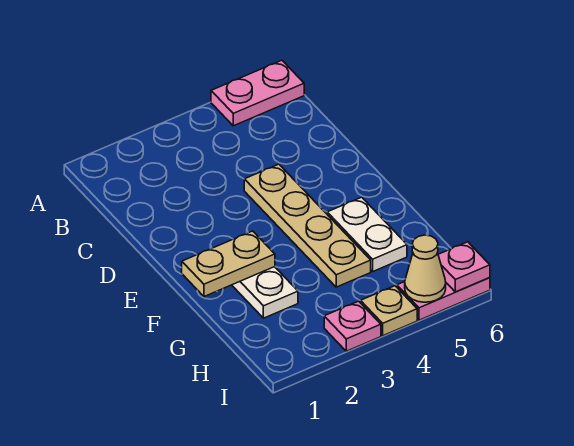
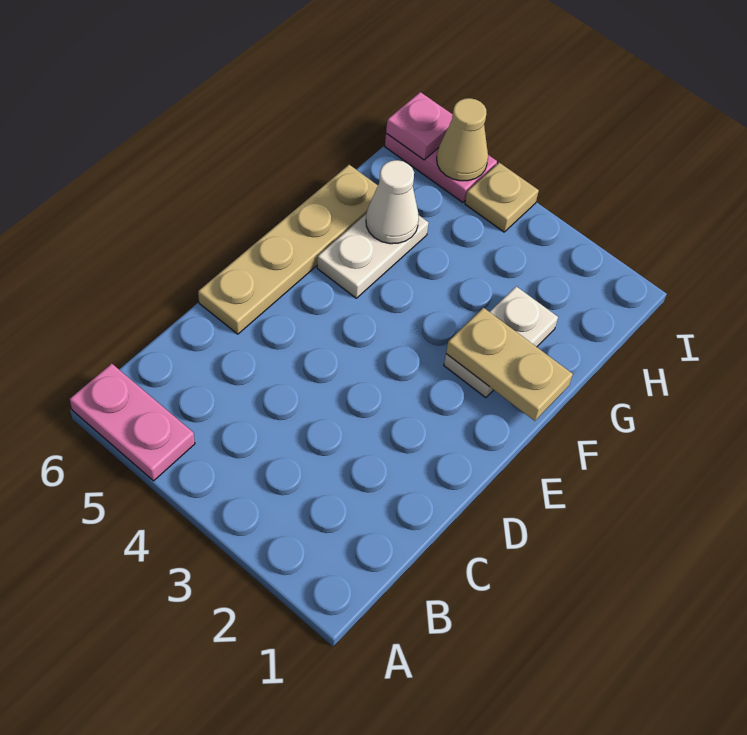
tan plate D4:G4 level 1 -> tan plate D6:G6 level 1
none -> white cone G5 level 2
pink plate I3 level 1 -> none

